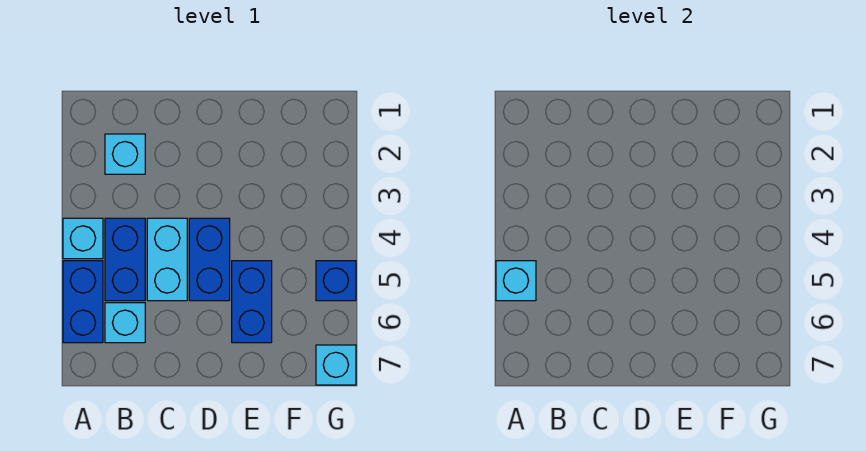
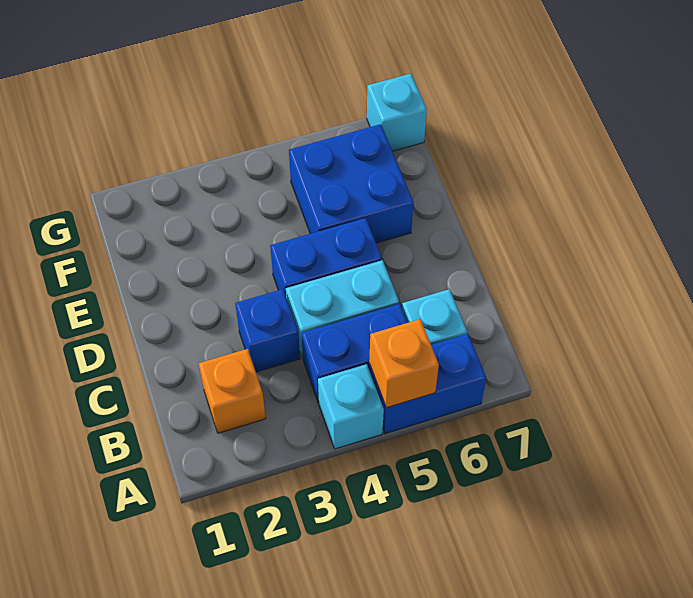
cyan brick A5 level 2 -> orange brick A5 level 2
cyan brick B2 level 1 -> orange brick B2 level 1
blue brick E5:E6 level 1 -> blue brick E5:F6 level 1
blue brick G5 level 1 -> blue brick C3 level 1

